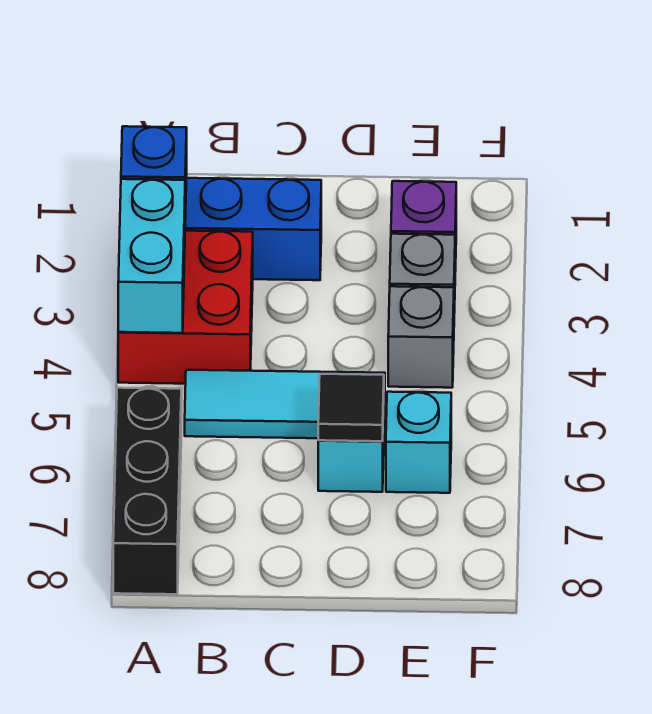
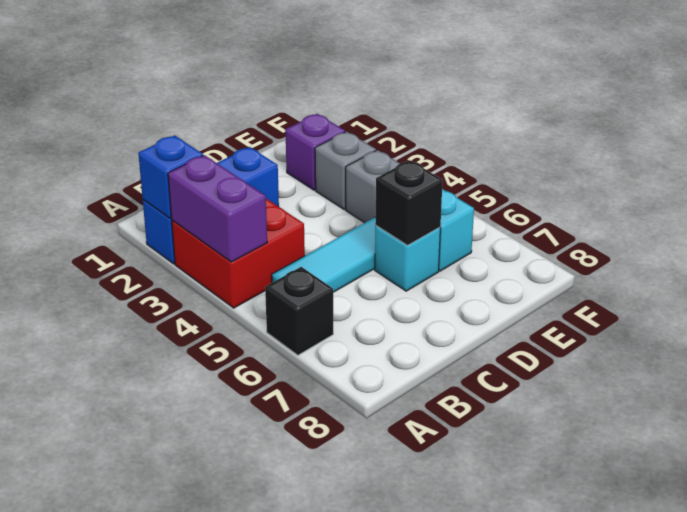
cyan brick A3:A4 level 2 -> purple brick A3:A4 level 2
black brick A6:A8 level 1 -> black brick A6 level 1
black tile D6 level 2 -> black brick D6 level 2

